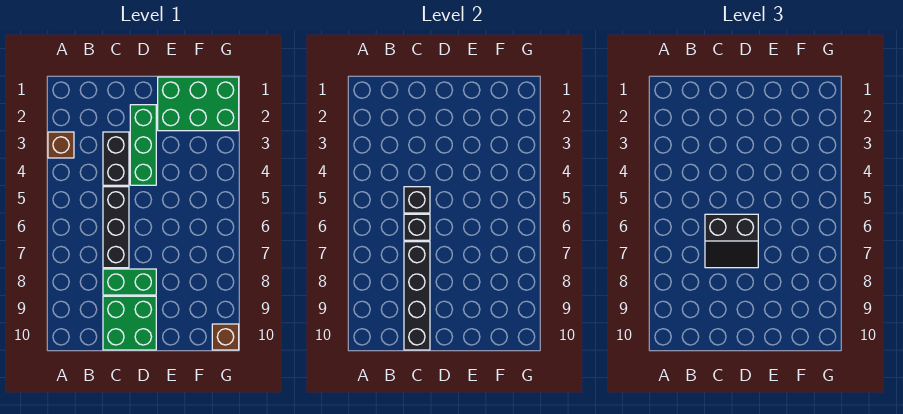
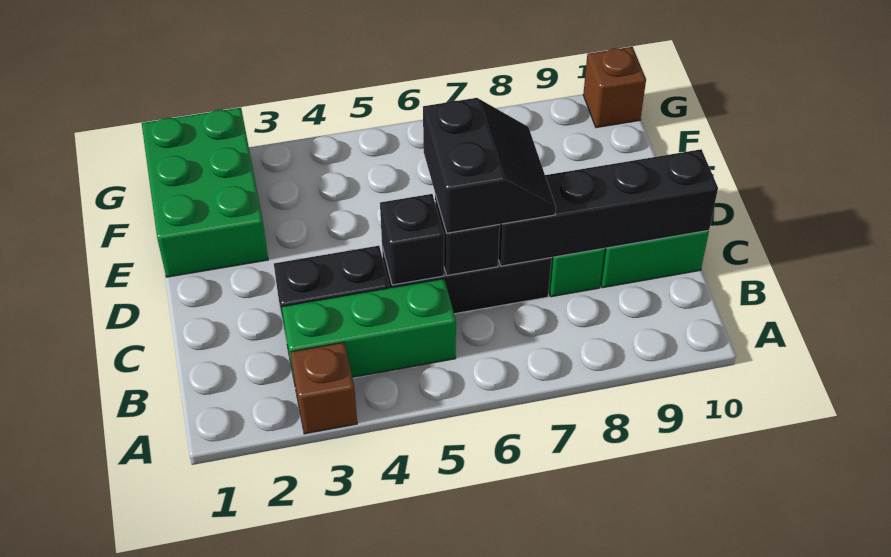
green brick D2:D4 level 1 -> green brick B3:B5 level 1

